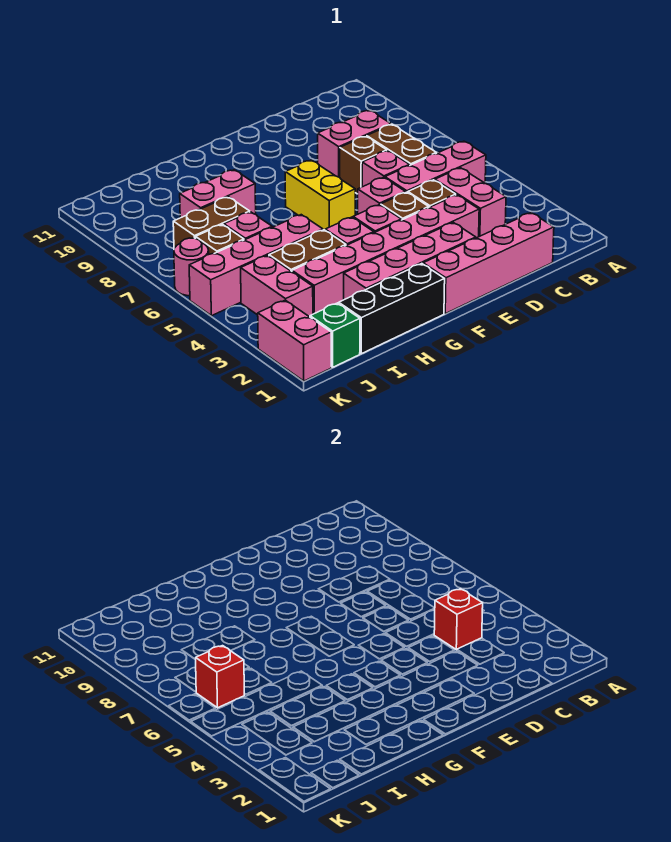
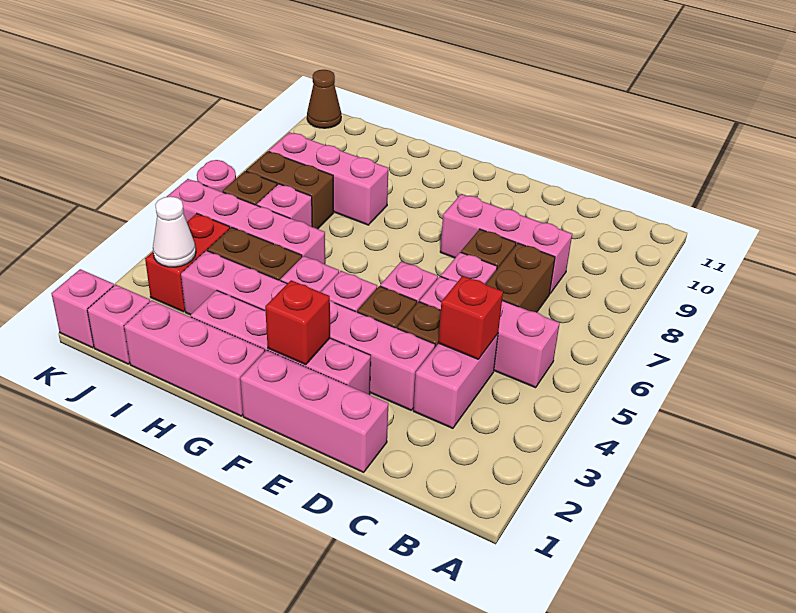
pink brick C1:F1 level 1 -> pink brick D1:F1 level 1
pink brick C8:D8 level 1 -> pink brick C8:E8 level 1
yellow brick F6:F7 level 1 -> none
black brick G1:I1 level 1 -> pink brick G1:I1 level 1
pink brick H8:I8 level 1 -> pink brick H8:J8 level 1
green brick J1 level 1 -> pink brick J1 level 1
pink brick J3:J4 level 1 -> red brick J3:J4 level 1
none -> white cone J3 level 2
red brick J6 level 2 -> red brick F2 level 2
pink brick K1:K2 level 1 -> pink brick K1 level 1
none -> brown cone K11 level 1

